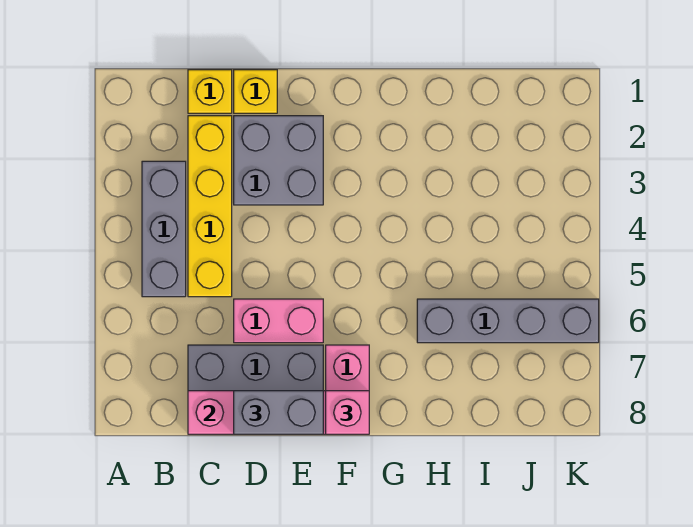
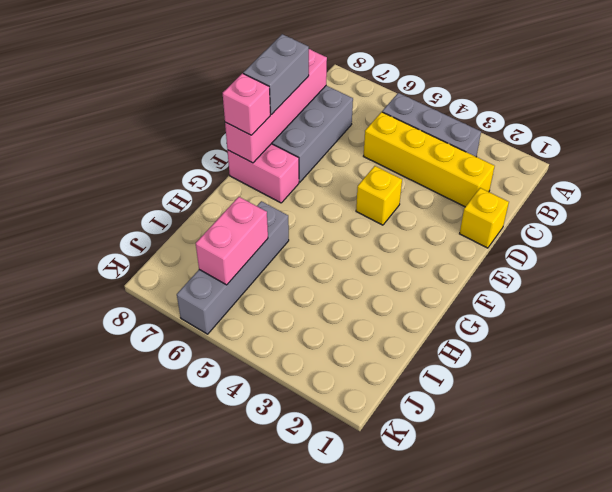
yellow brick C1 level 1 -> yellow brick E4 level 1
grey brick D2:E3 level 1 -> none
pink brick D6:E6 level 1 -> pink brick I6:J6 level 2

